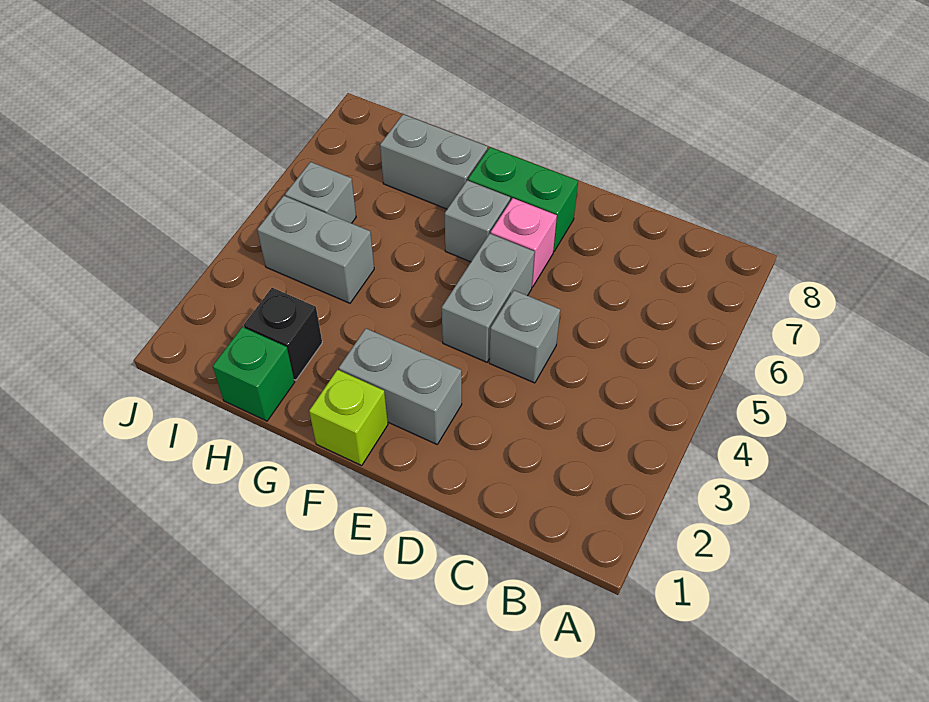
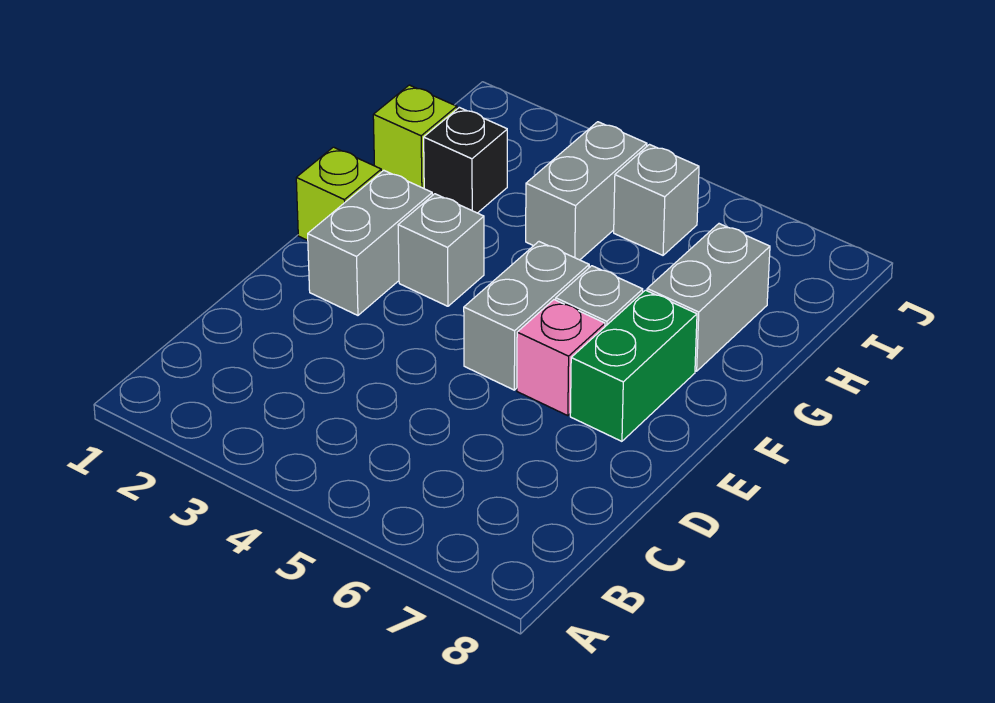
grey brick D4 level 1 -> grey brick F3 level 1
grey brick E4:E5 level 1 -> grey brick E5:F5 level 1
green brick H1 level 1 -> lime brick H1 level 1

